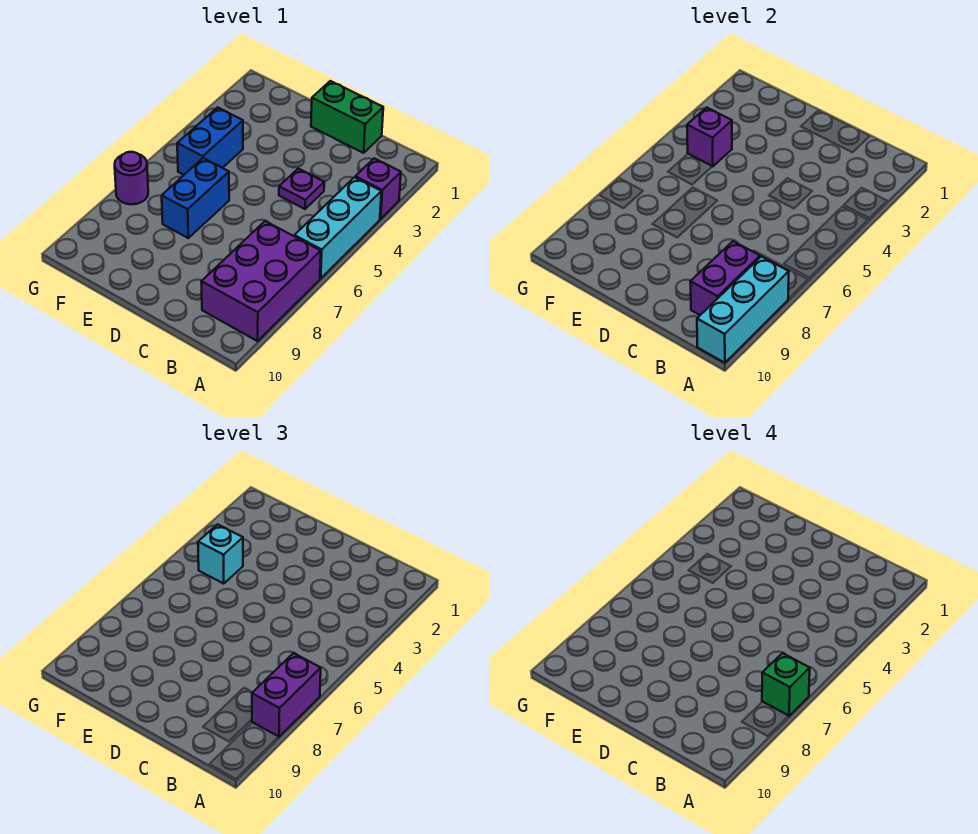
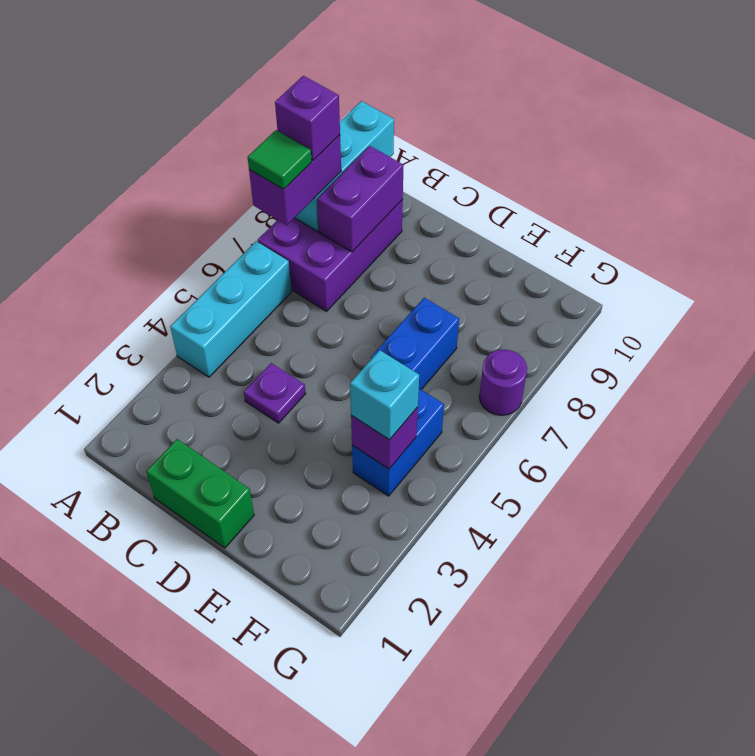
purple brick A3 level 1 -> purple brick A8 level 4
green brick A7 level 4 -> green tile A7 level 4

